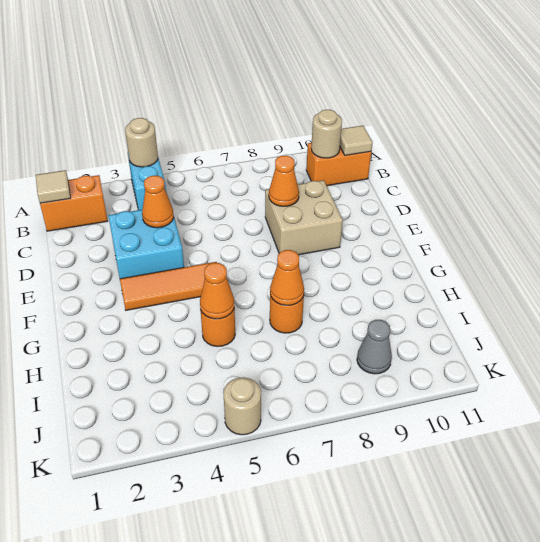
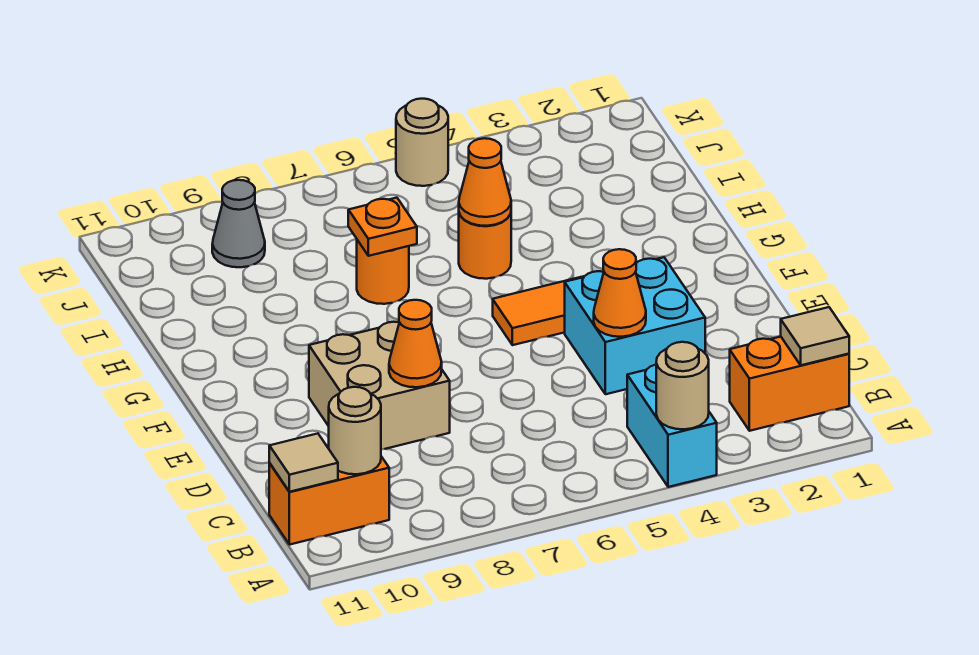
orange cone H7 level 2 -> orange plate H7 level 2

